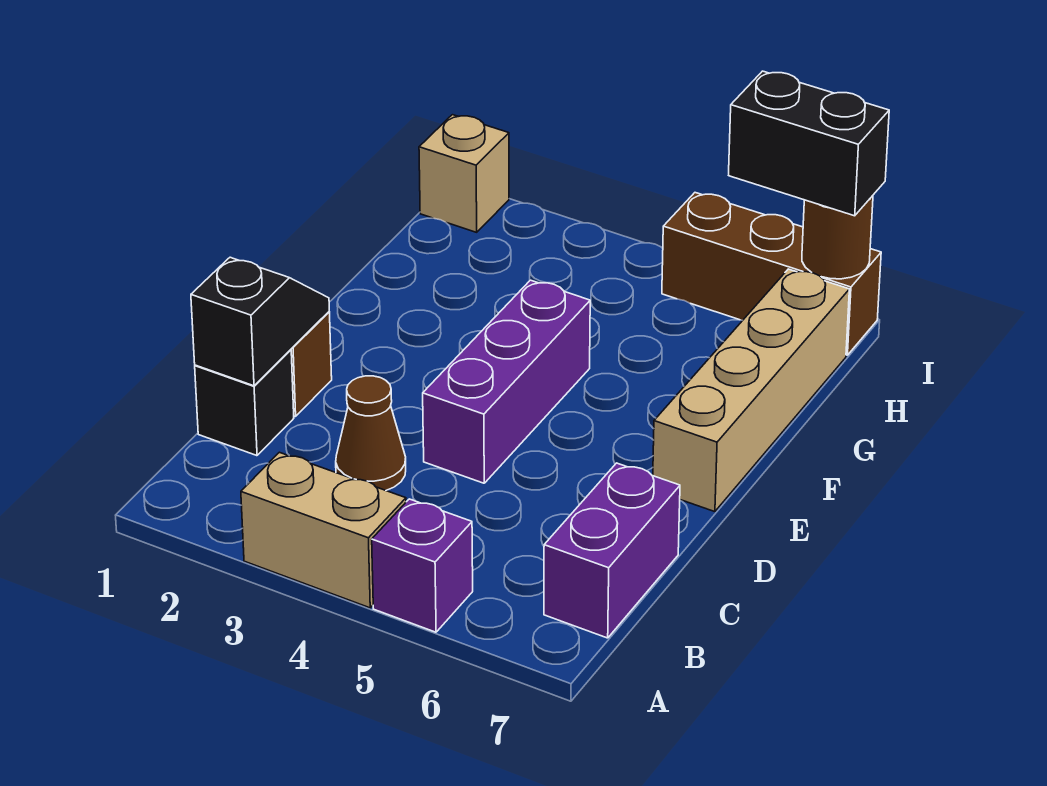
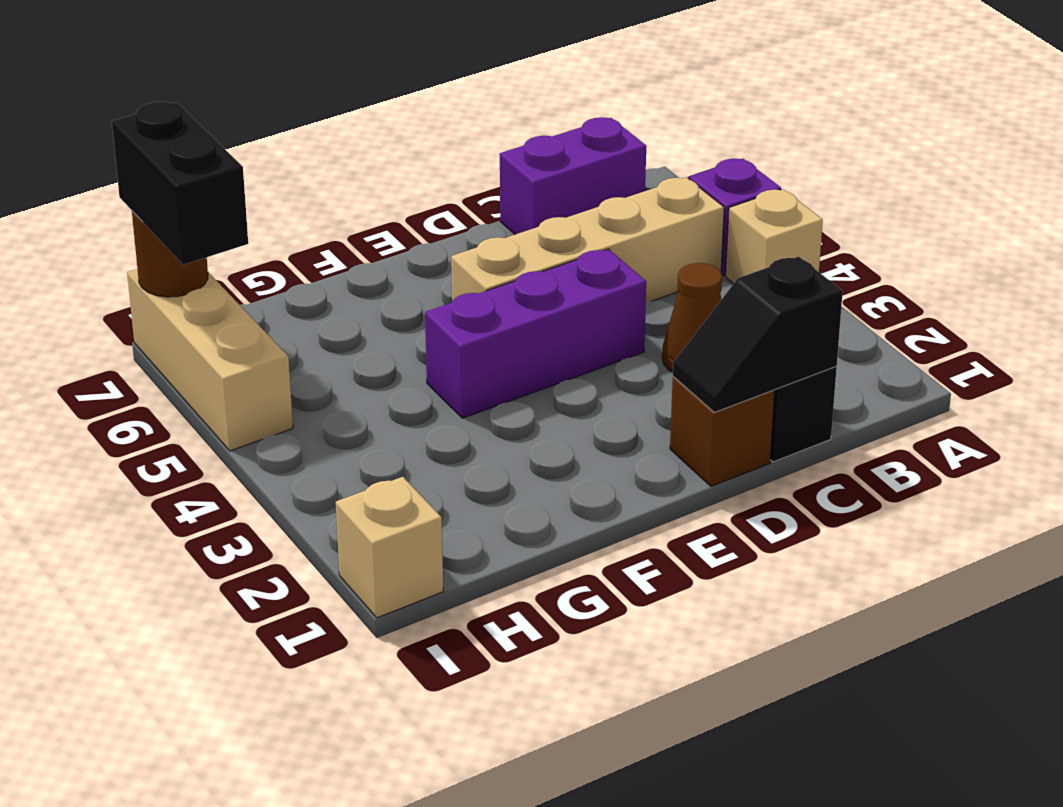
tan brick A3:A4 level 1 -> tan brick A4 level 1
tan brick E7:H7 level 1 -> tan brick B5:E5 level 1
brown brick I5:I7 level 1 -> tan brick I5:I7 level 1

